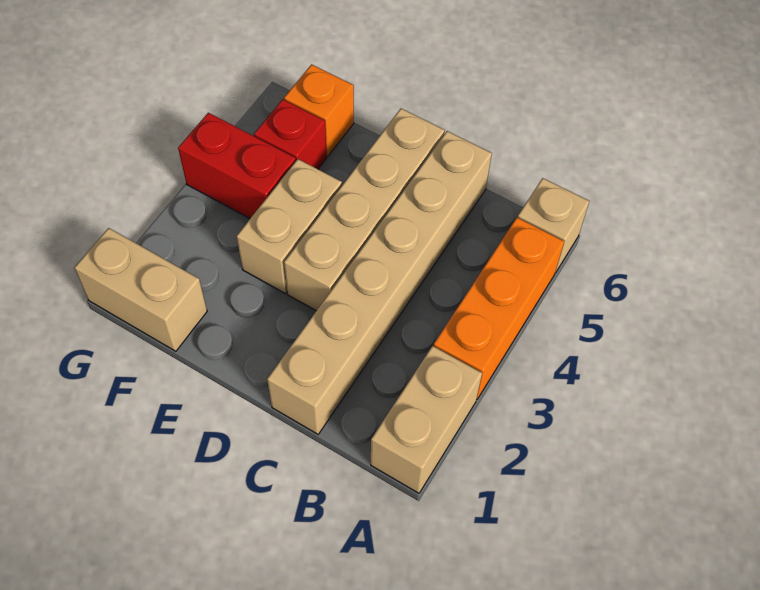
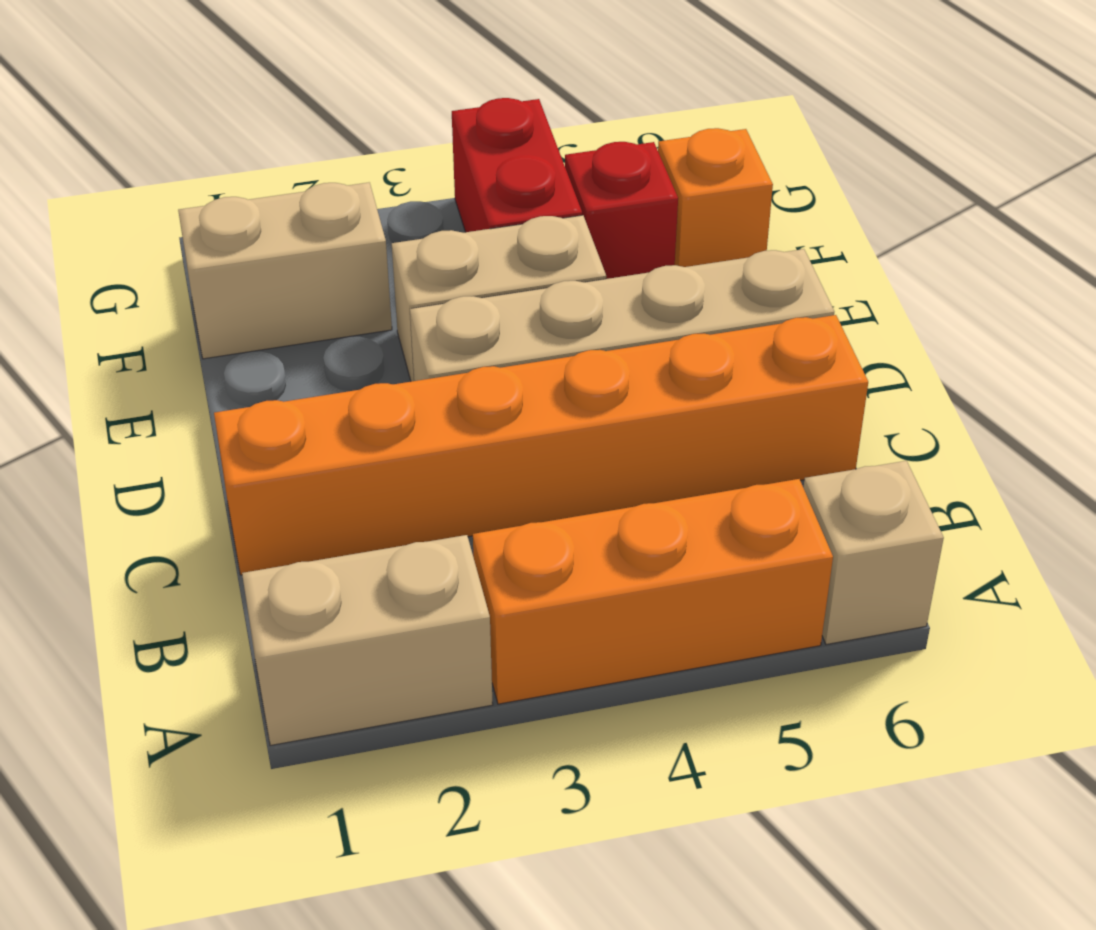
tan brick C1:C6 level 1 -> orange brick C1:C6 level 1
tan brick F1:G1 level 1 -> tan brick F1:F2 level 1

